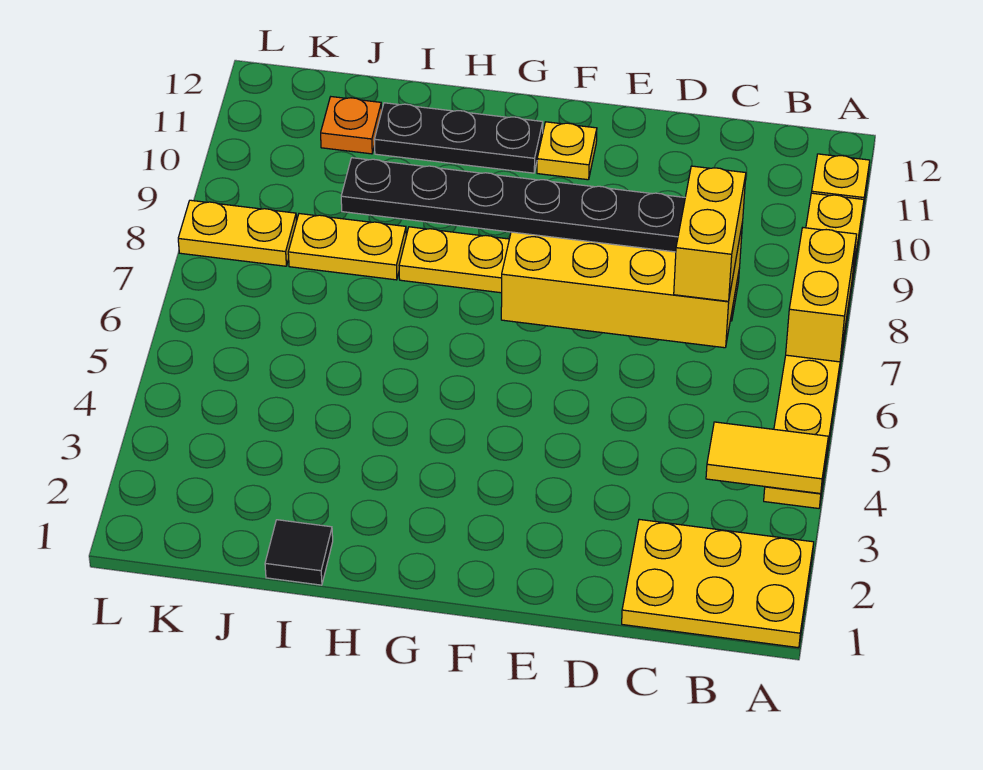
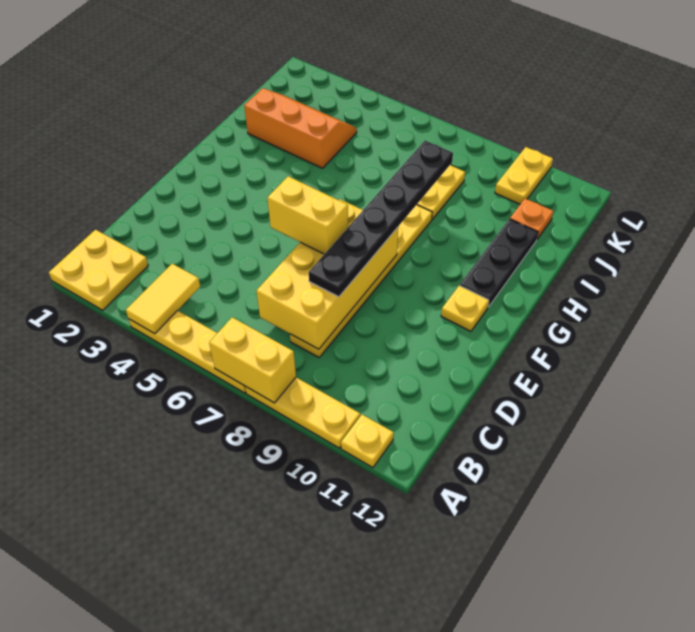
yellow plate A1:C2 level 1 -> yellow plate A1:B2 level 1
yellow brick C7:C8 level 3 -> yellow brick E6:E7 level 3
black tile I1 level 1 -> none
none -> orange slope I2:J4 level 1 top I
yellow plate K8:L8 level 1 -> yellow plate K10:L10 level 1

